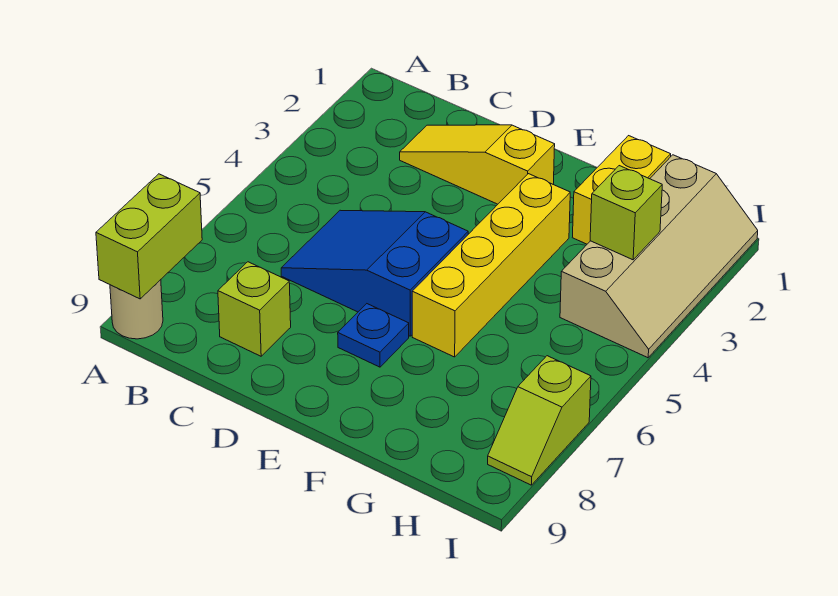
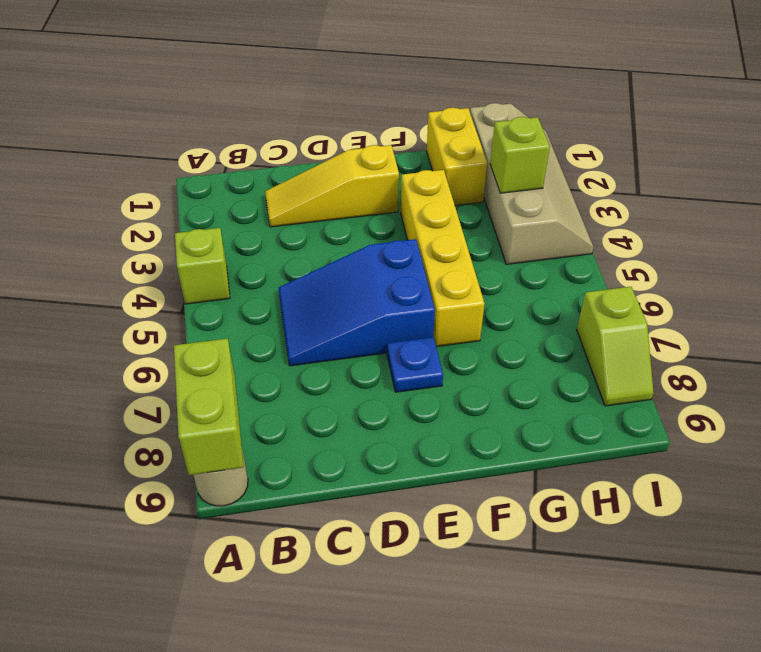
lime brick C8 level 1 -> lime brick A4 level 1

